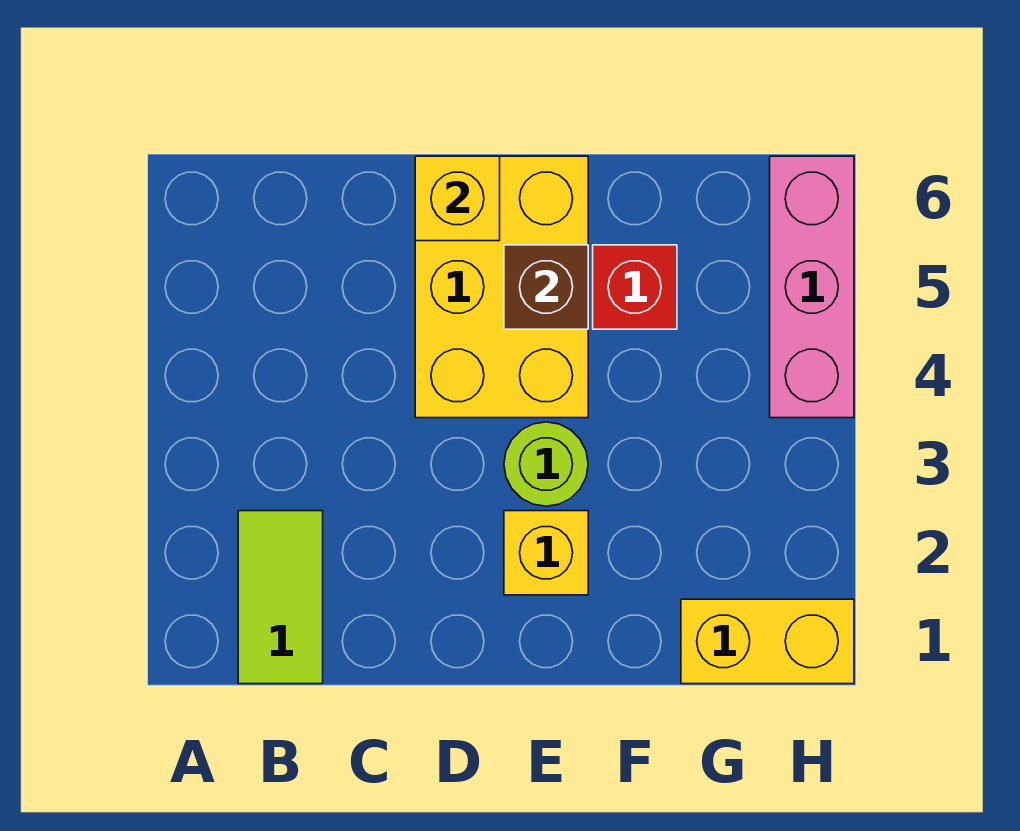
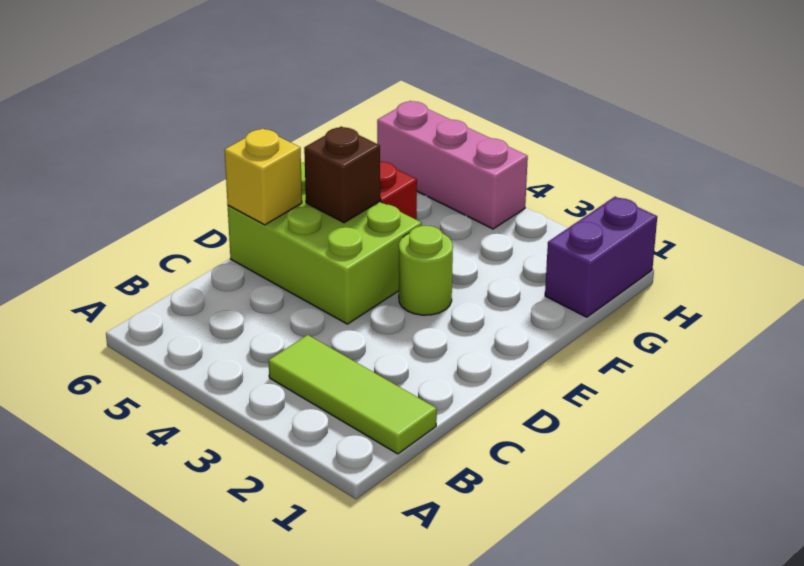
lime tile B1:B2 level 1 -> lime tile B1:B3 level 1
yellow brick D4:E6 level 1 -> lime brick D4:E6 level 1
yellow brick E2 level 1 -> none
yellow brick G1:H1 level 1 -> purple brick G1:H1 level 1

